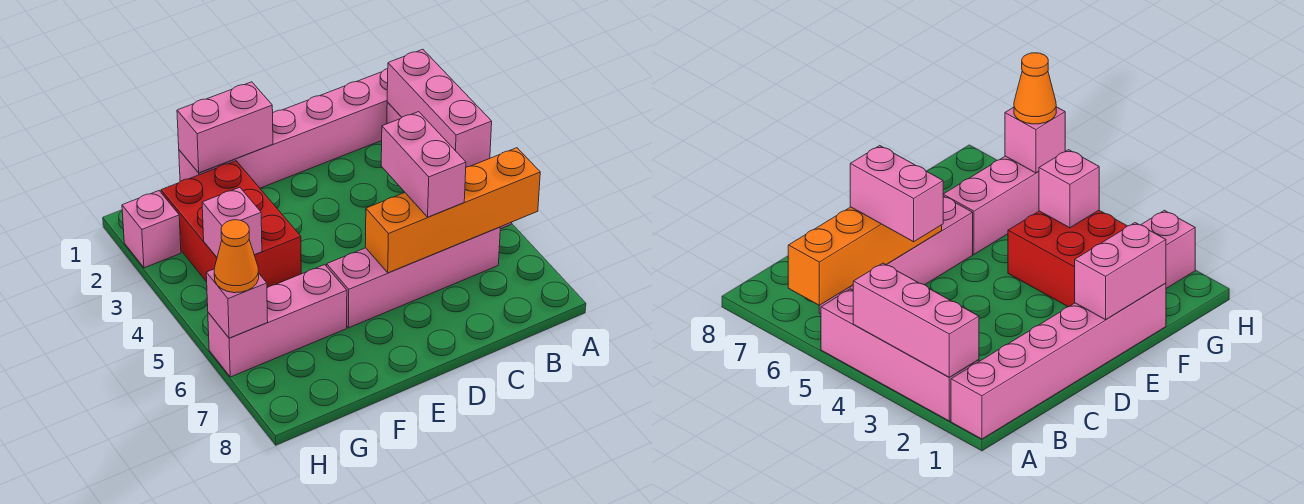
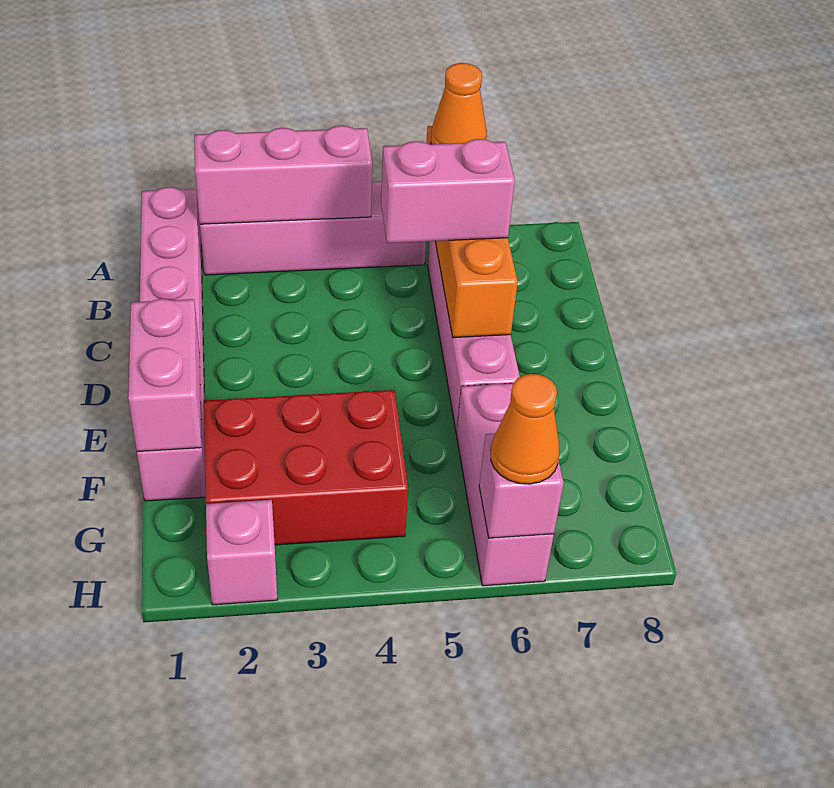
none -> orange cone A6 level 3
pink brick G4 level 2 -> none

